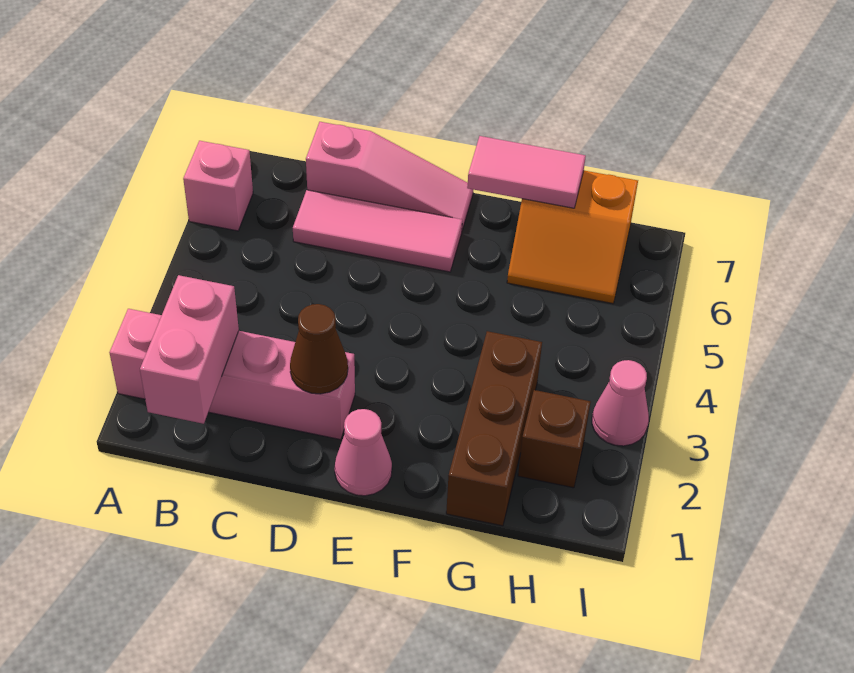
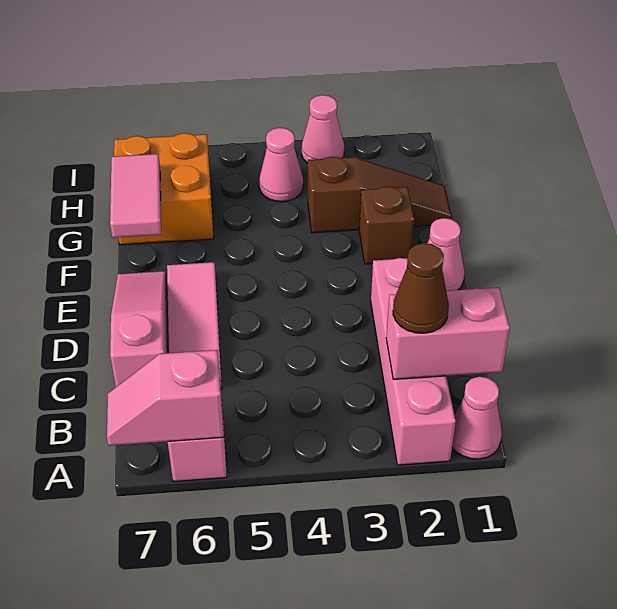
none -> pink cone A1 level 1
none -> pink slope A6:A7 level 2 top 6
brown cone D2 level 2 -> brown cone B2 level 3
brown brick G1:G3 level 1 -> brown slope G1:G3 level 1 top 3
orange slope G6:H7 level 1 top 7 -> orange brick G6:H7 level 1
brown brick H2 level 1 -> brown brick F2 level 1
none -> pink cone H4 level 1

